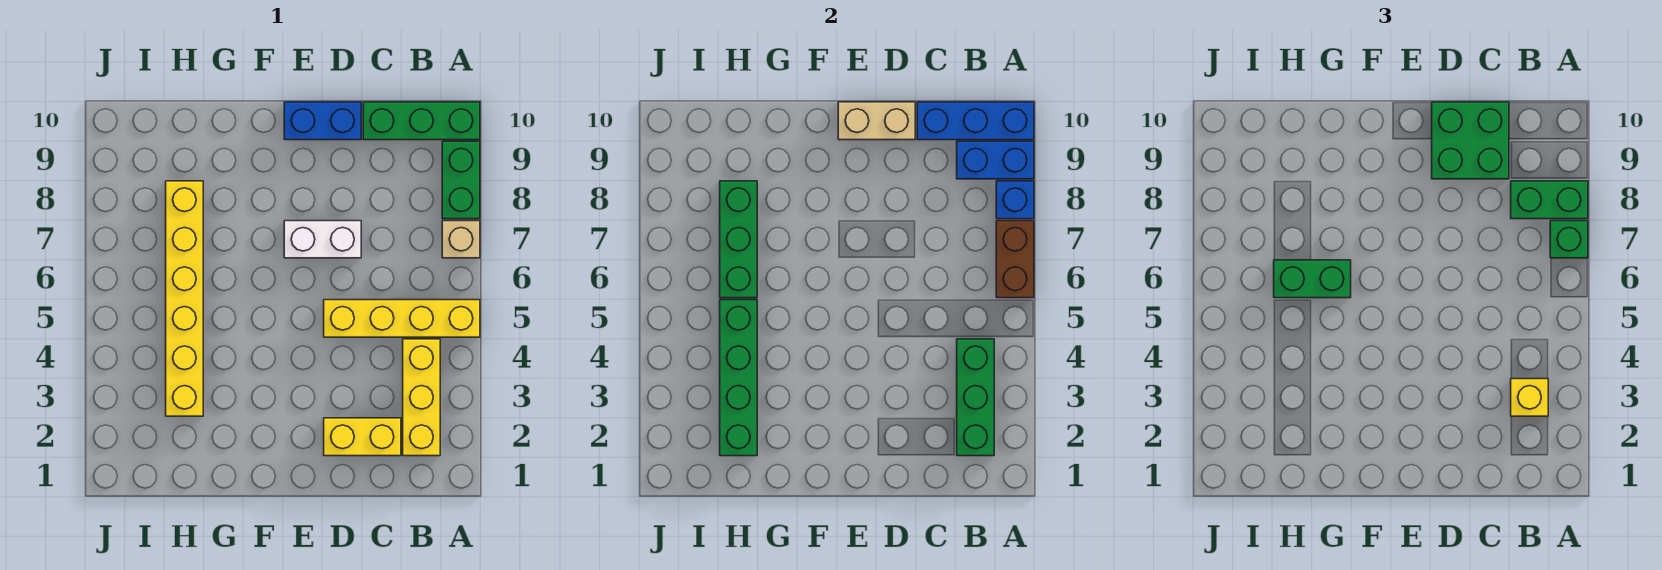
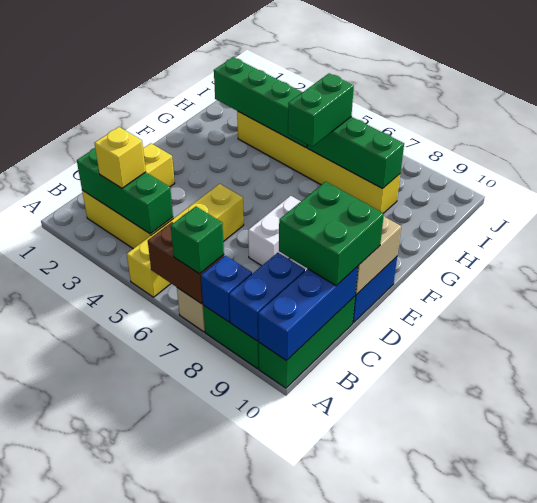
green brick A8:B8 level 3 -> none

